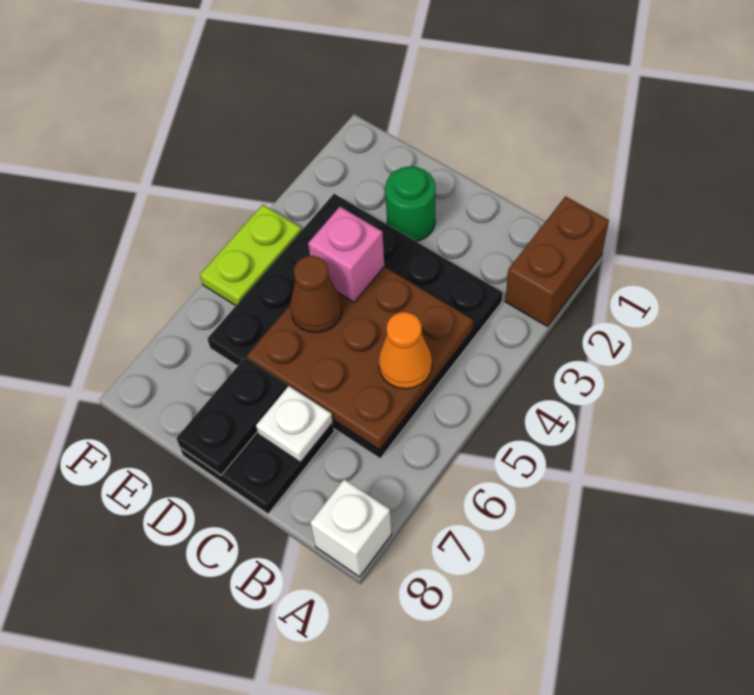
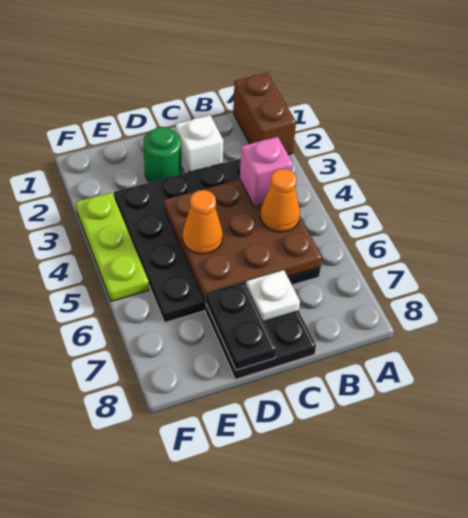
white brick A8 level 1 -> white brick C2 level 1
pink brick D4 level 3 -> pink brick B4 level 3
brown cone D5 level 3 -> orange cone D5 level 3
lime plate F4:F5 level 1 -> lime plate F3:F5 level 1

